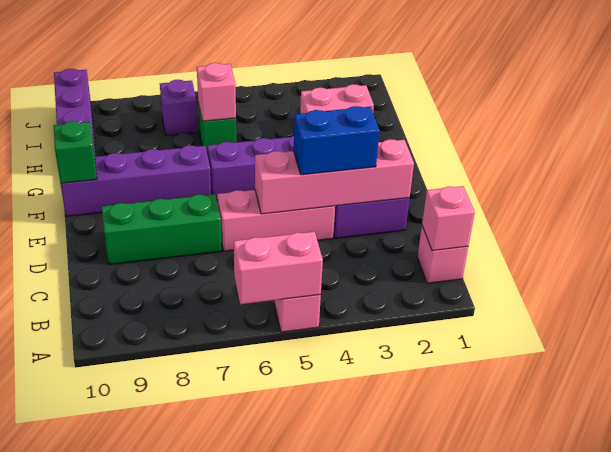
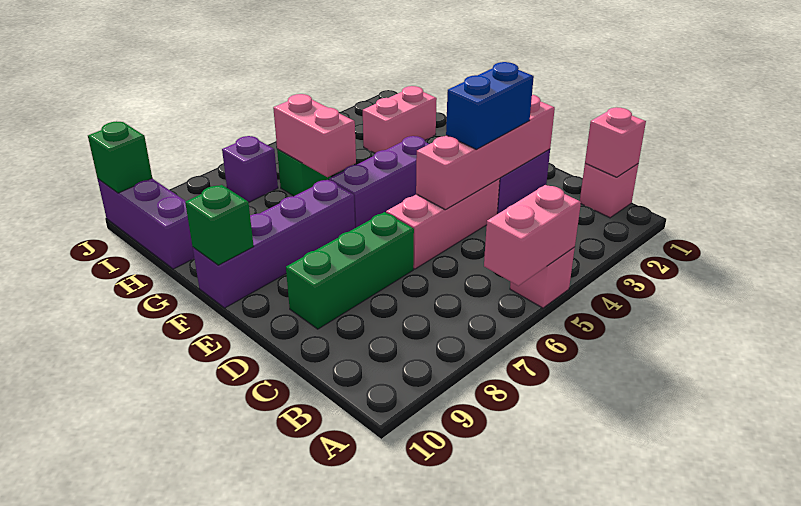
pink brick H6 level 2 -> pink brick G6:H6 level 2
none -> green brick J10 level 2

